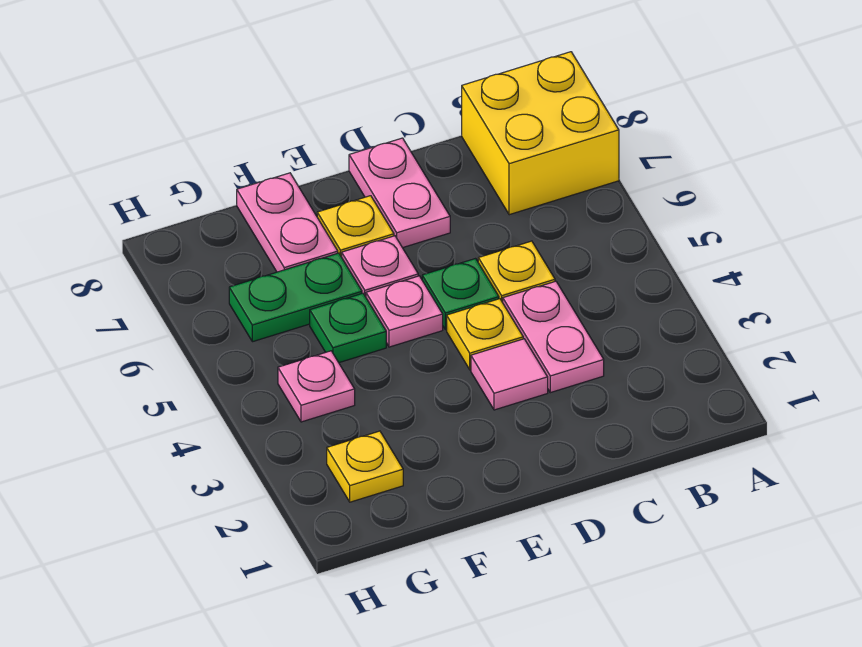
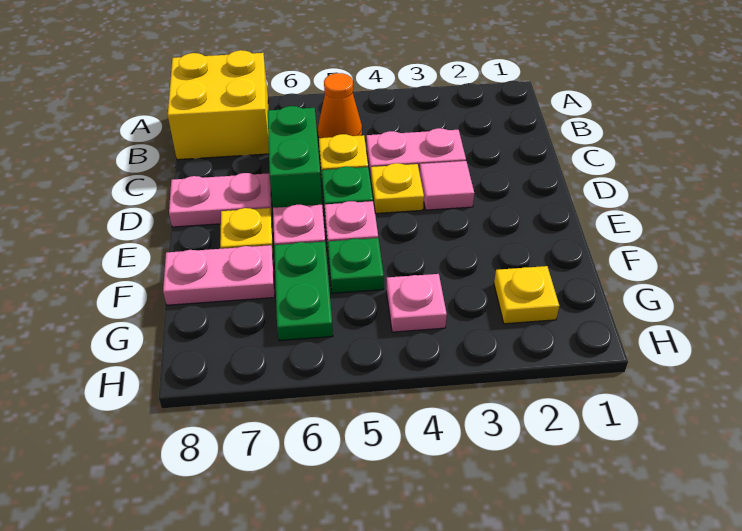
none -> orange cone B5 level 1
none -> green brick C6:D6 level 1

